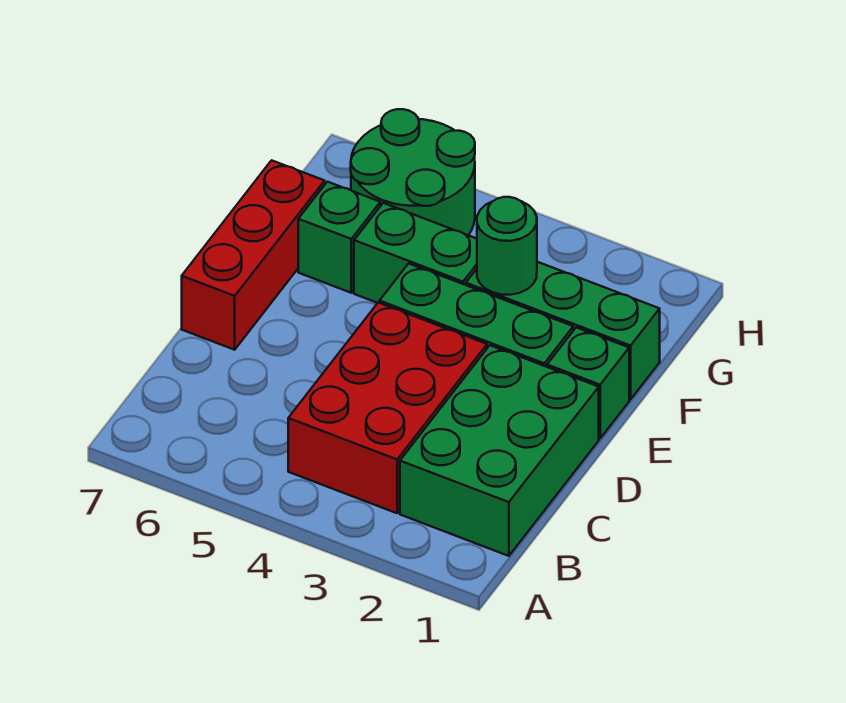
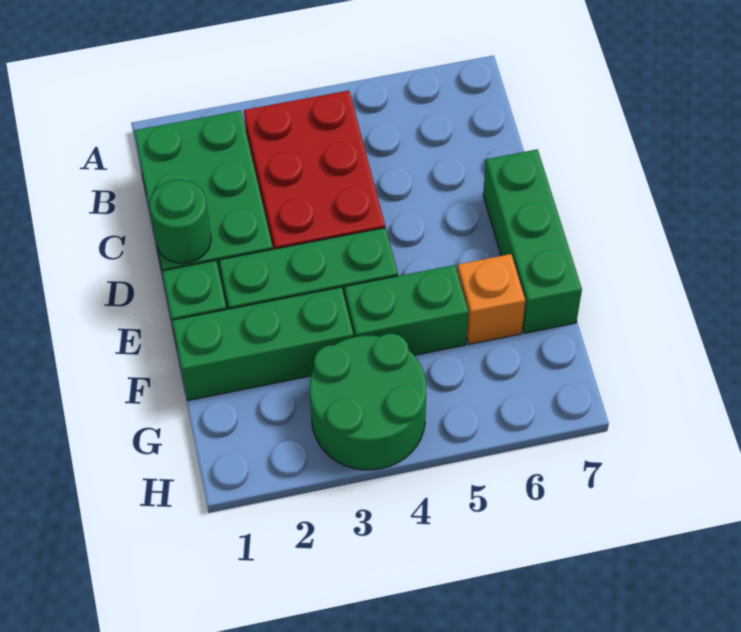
red brick D7:F7 level 1 -> green brick D7:F7 level 1
green round brick F3 level 2 -> green round brick D1 level 2
green brick F6 level 1 -> orange brick F6 level 1
green round brick G5:H6 level 1 -> green round brick G3:H4 level 1

